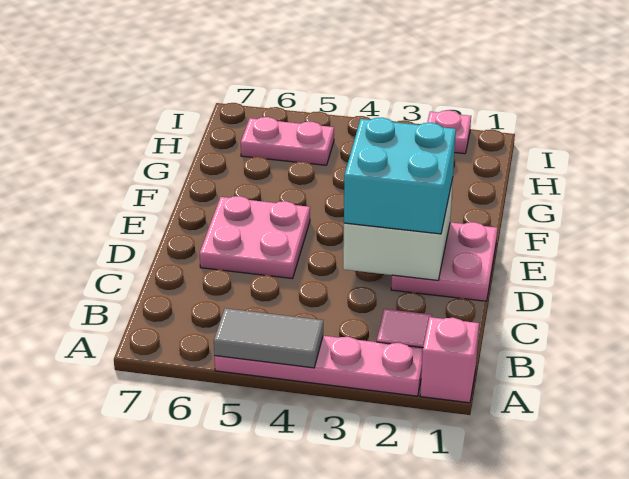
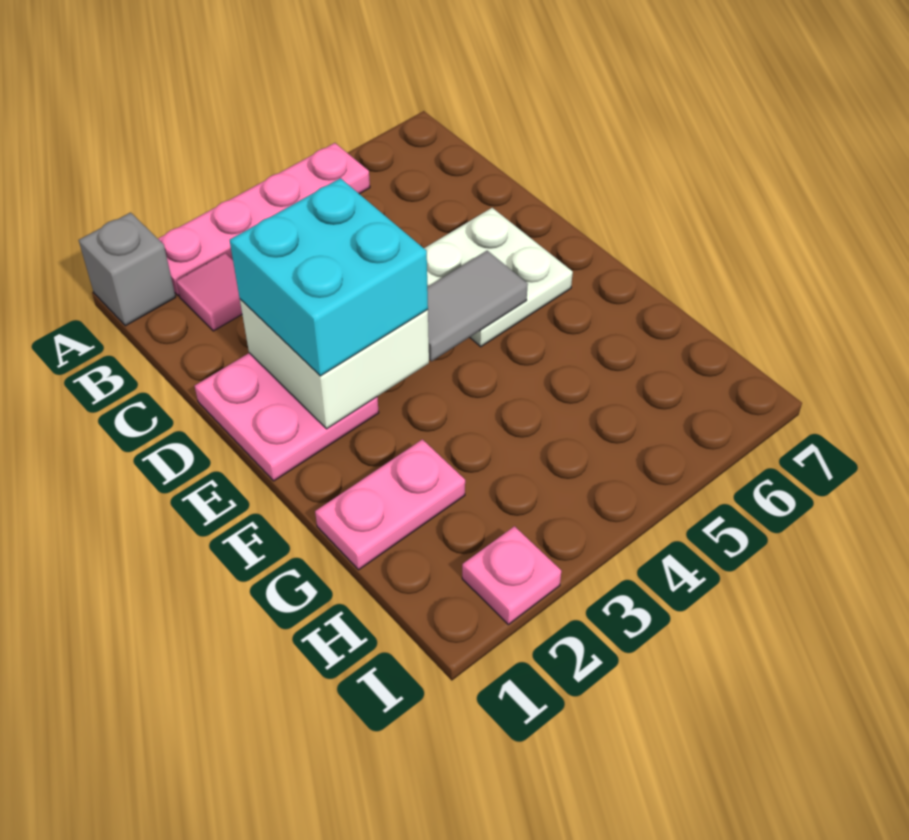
pink brick A1 level 1 -> grey brick A1 level 1
grey tile A4:A5 level 2 -> grey tile E4:E5 level 2
pink plate D5:E6 level 1 -> white plate D5:E6 level 1
pink plate H5:H6 level 1 -> pink plate G1:G2 level 1

